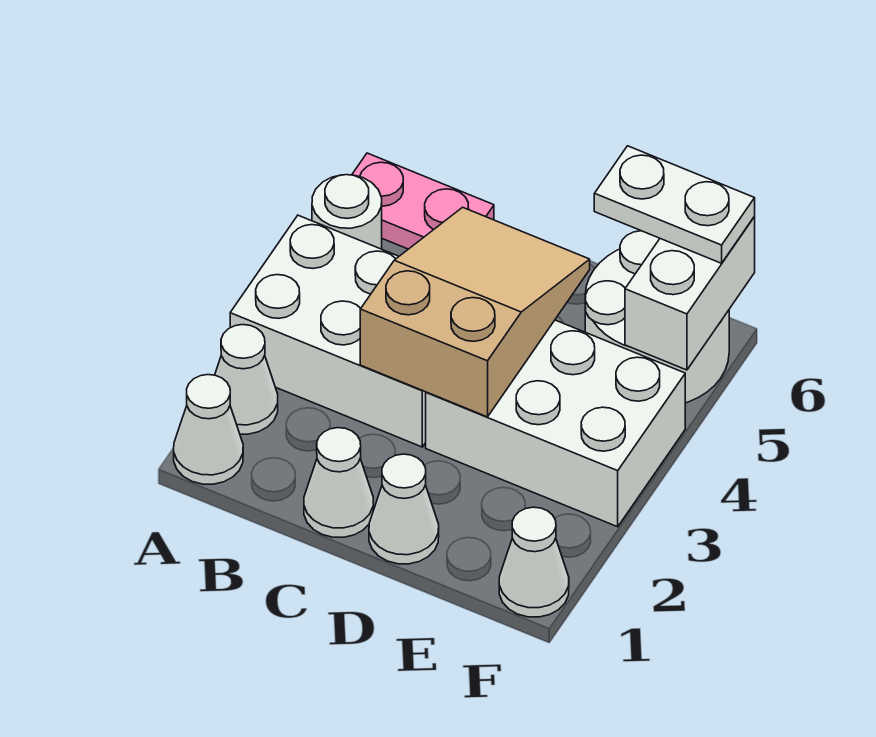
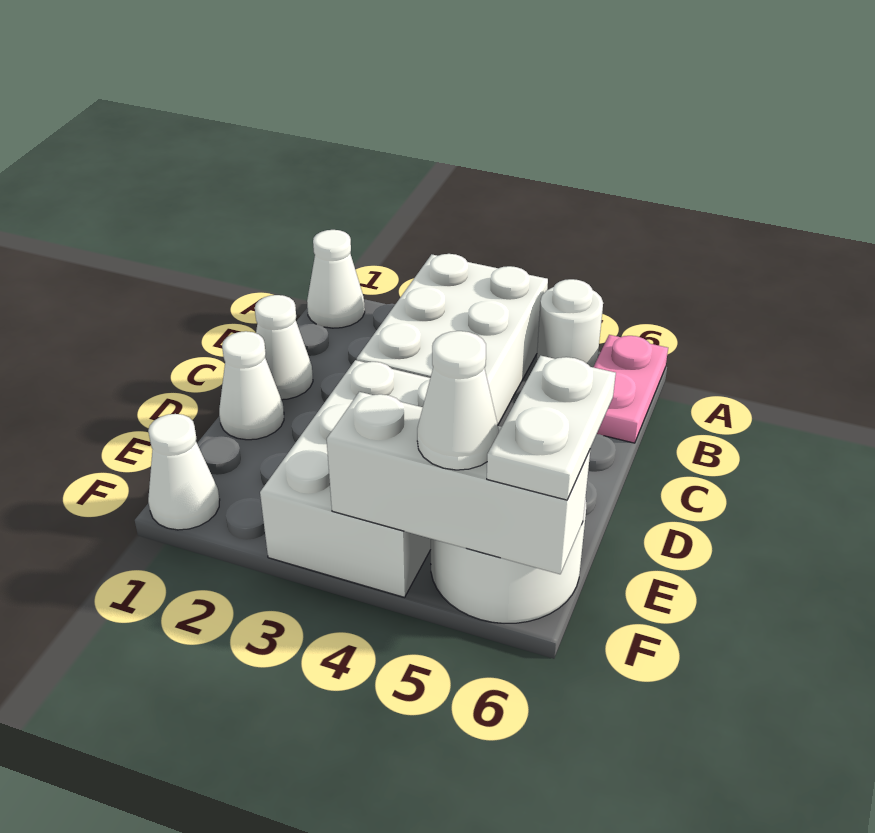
white cone A2 level 1 -> white cone F5 level 3
tan slope C3:D5 level 2 top 3 -> none
white brick F5:F6 level 2 -> white brick F4:F6 level 2

